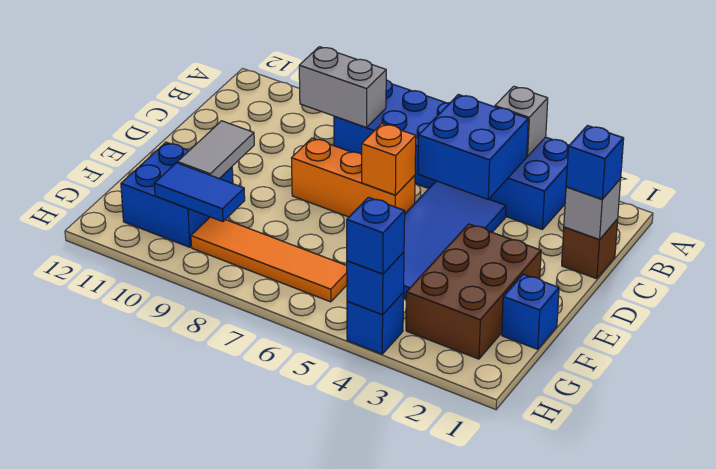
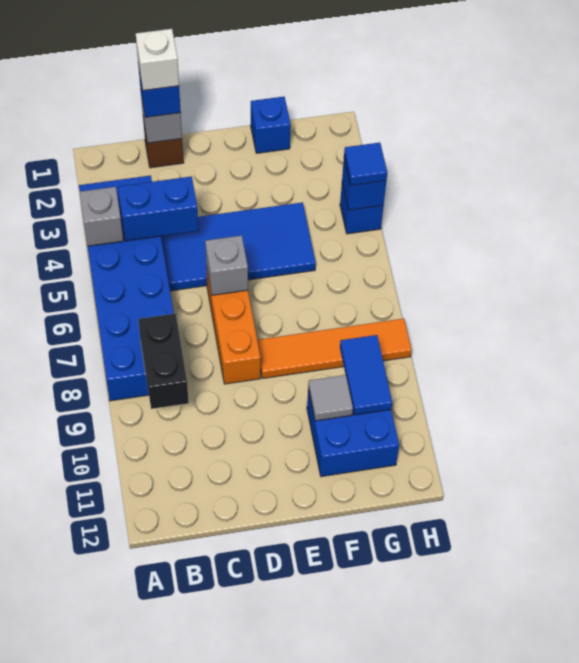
blue brick B4:C5 level 2 -> blue brick B4:C4 level 2
grey brick B8:B9 level 2 -> black brick B8:B9 level 2
none -> white brick C1 level 4
orange brick D6 level 2 -> grey brick D6 level 2
brown brick E2:G3 level 1 -> none
grey tile E10:F10 level 2 -> grey tile F10 level 2
orange tile G6:G9 level 1 -> orange tile E8:H8 level 1
blue brick H4 level 3 -> blue tile H4 level 3

